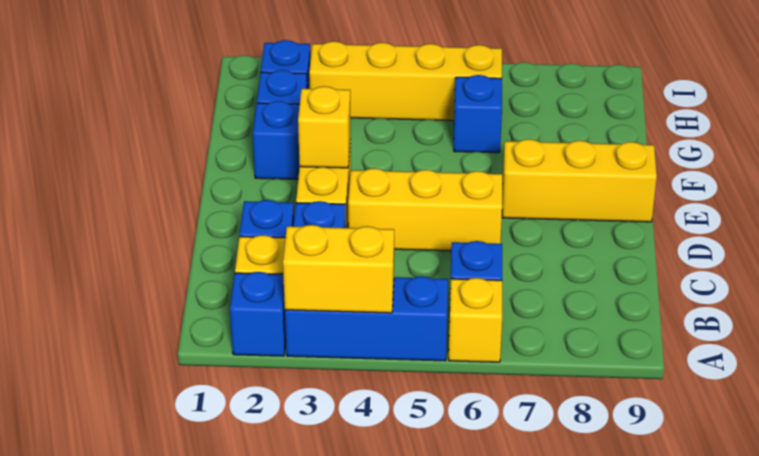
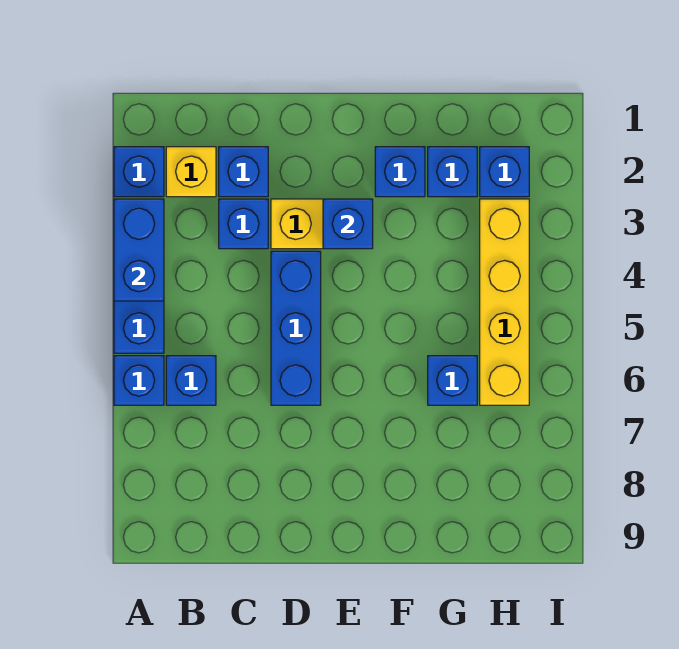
yellow brick A3:A4 level 2 -> blue brick A3:A4 level 2
yellow brick A6 level 1 -> blue brick A6 level 1
yellow brick D4:D6 level 1 -> blue brick D4:D6 level 1
yellow brick E3 level 2 -> blue brick E3 level 2
yellow brick E7:E9 level 1 -> none

